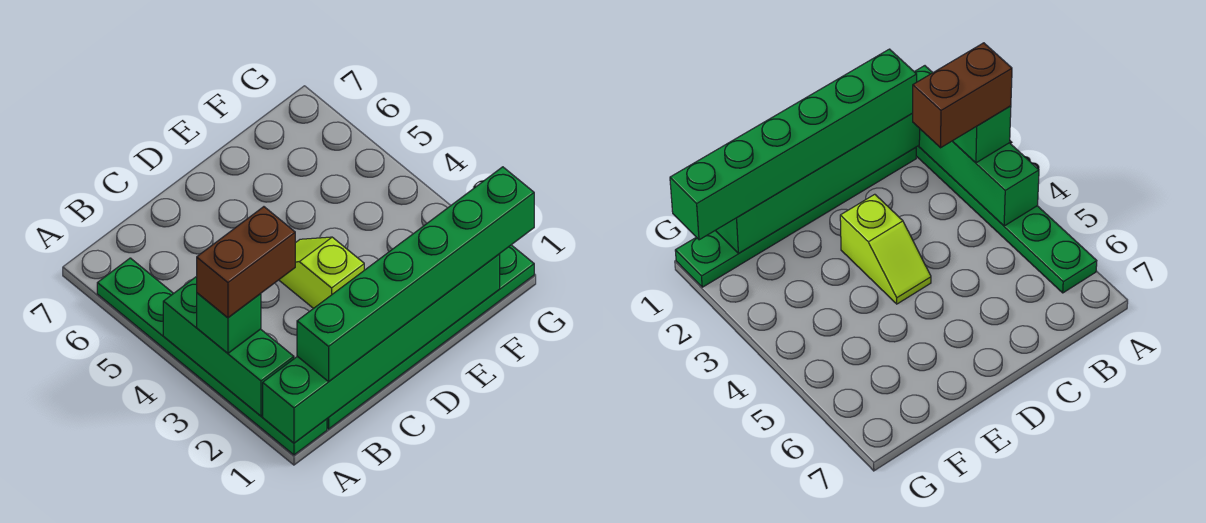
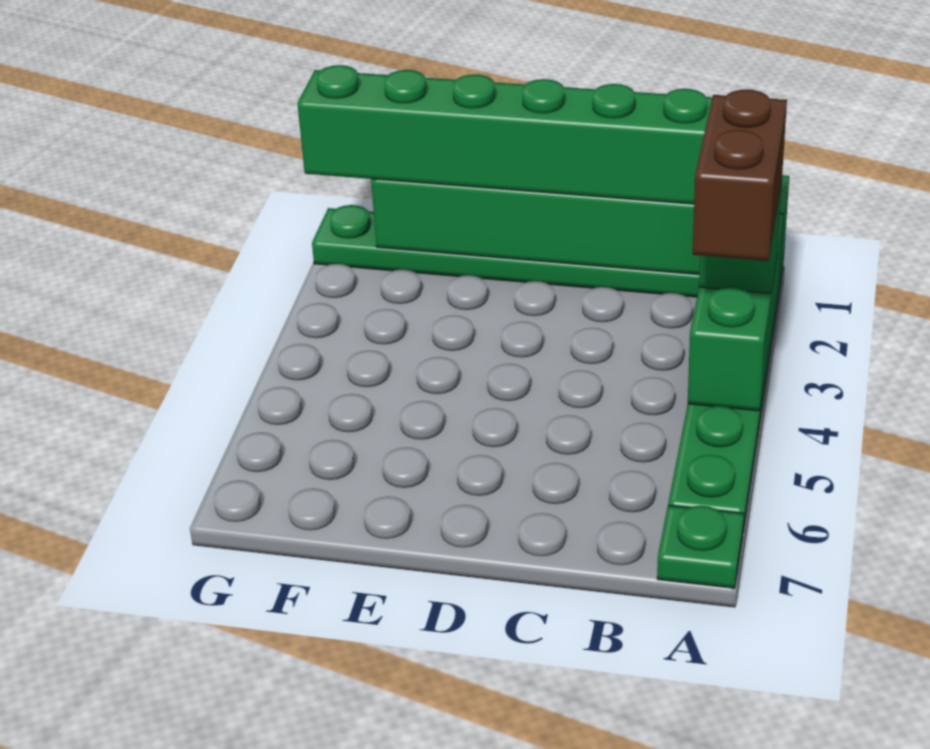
brown brick A3:B3 level 4 -> brown brick A3:A4 level 4
none -> green plate A7 level 1
lime slope D3:D4 level 1 top 3 -> none

